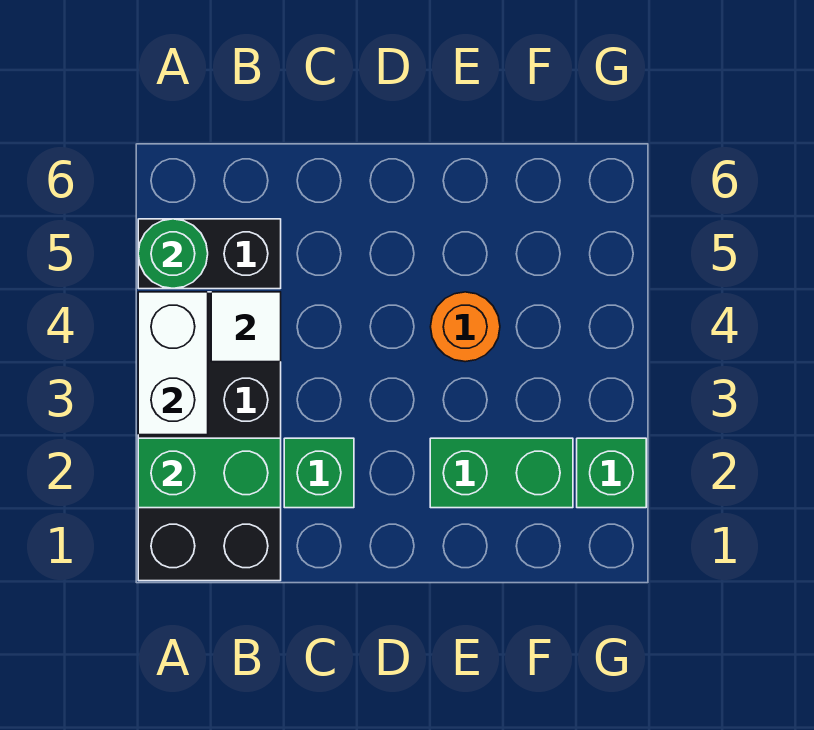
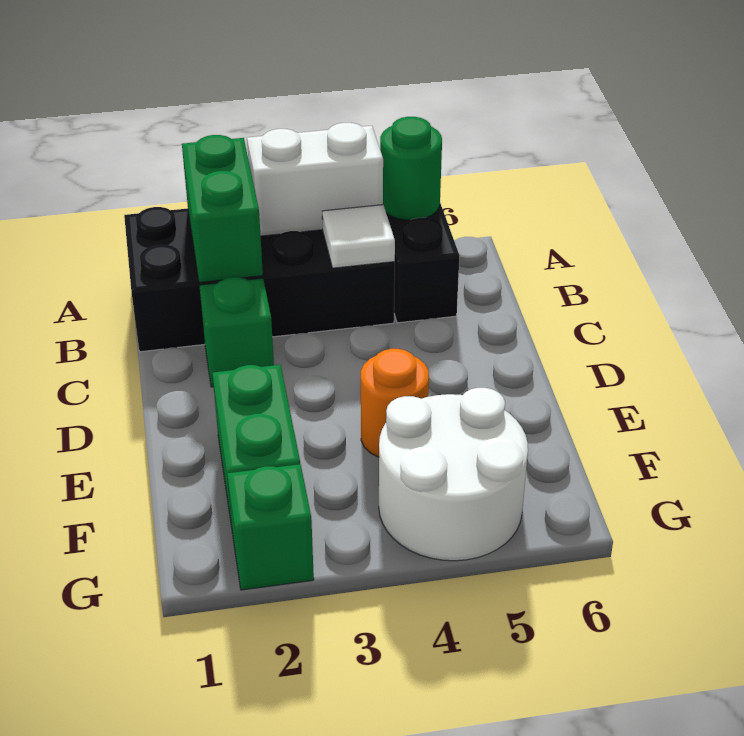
none -> white round brick F4:G5 level 1

